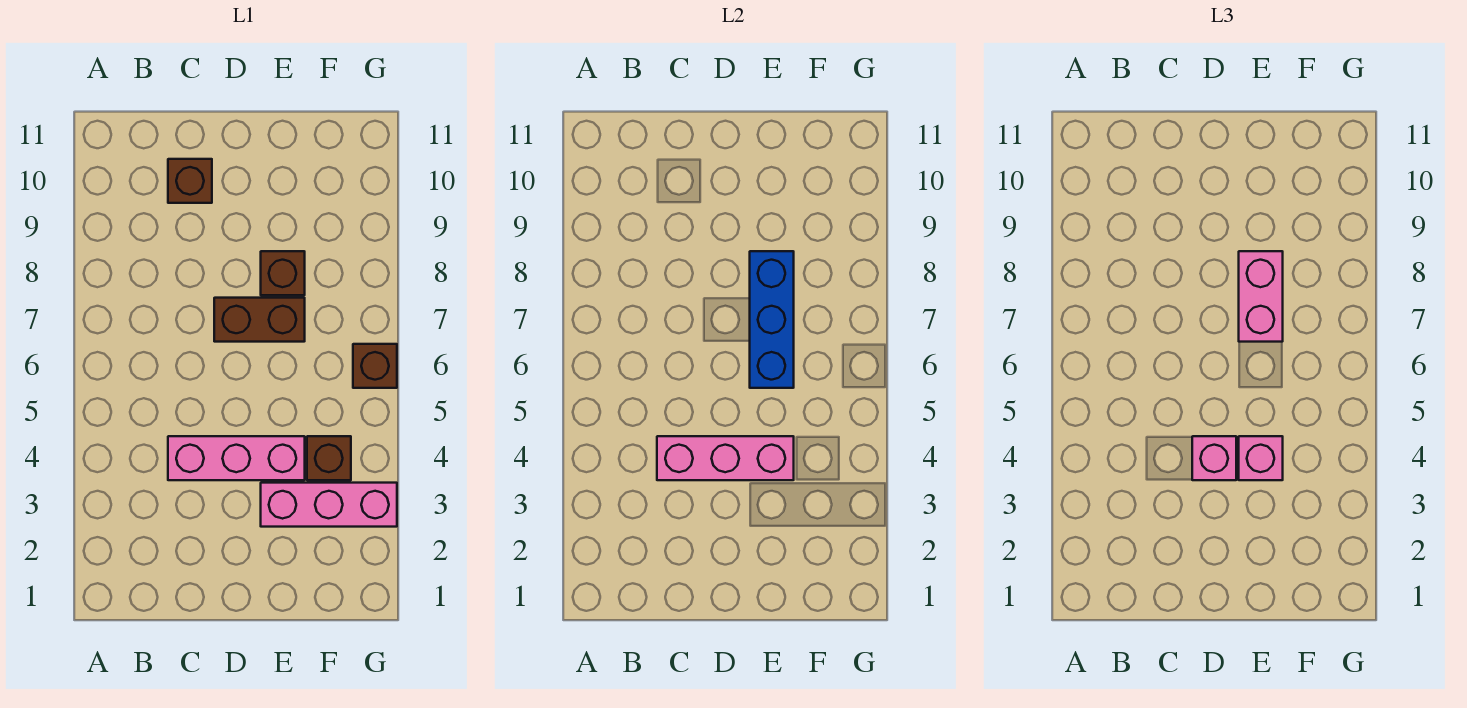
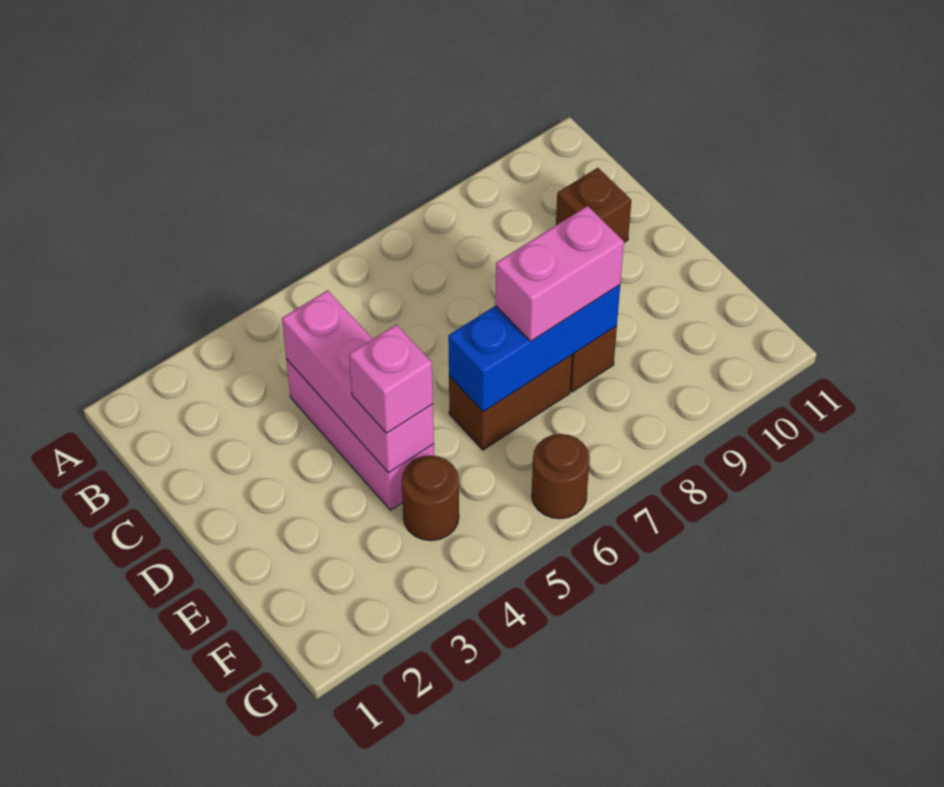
pink brick D4 level 3 -> none
brown brick D7:E7 level 1 -> brown brick E6:E7 level 1
pink brick E3:G3 level 1 -> none
brown brick F4 level 1 -> brown round brick F4 level 1
brown brick G6 level 1 -> brown round brick G6 level 1

